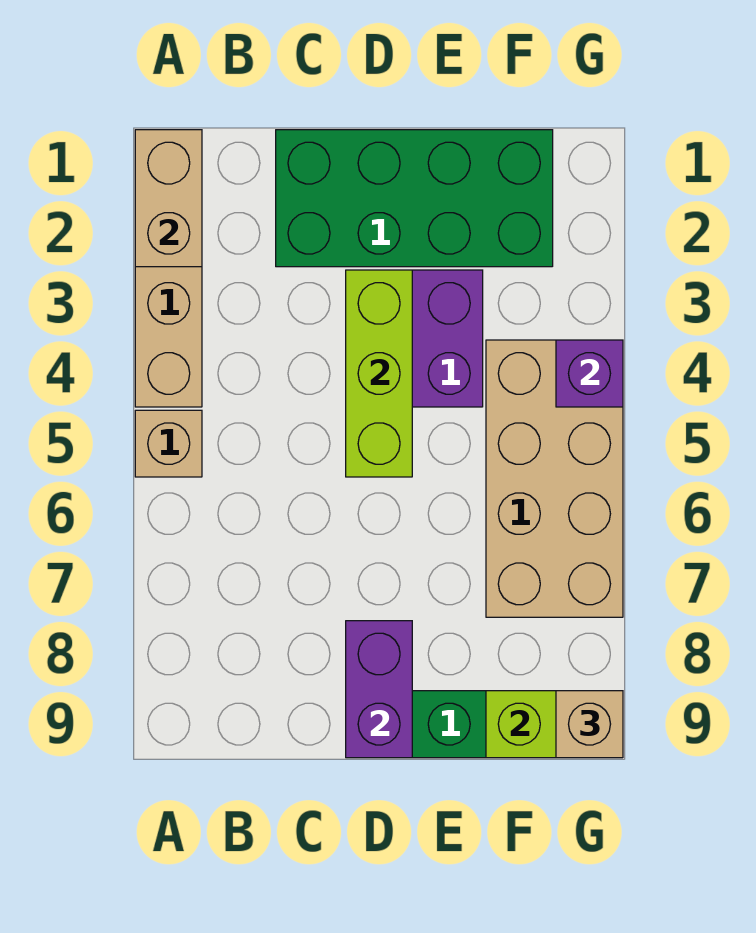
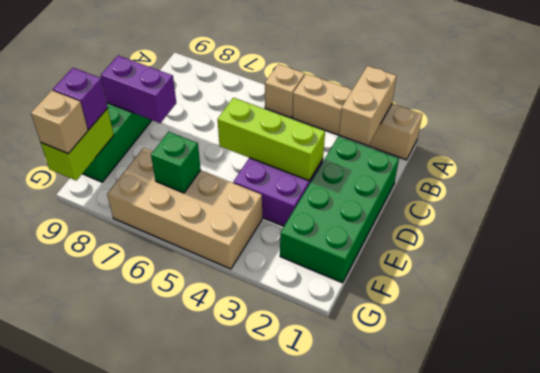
tan brick A1:A2 level 2 -> tan brick A2:B2 level 2
none -> green brick F6 level 2
purple brick G4 level 2 -> purple brick F9 level 3

